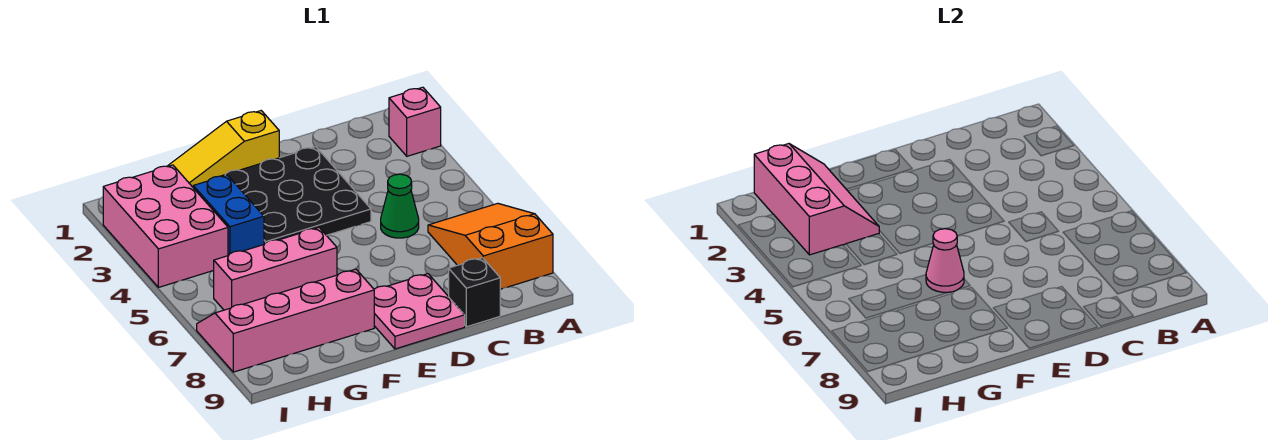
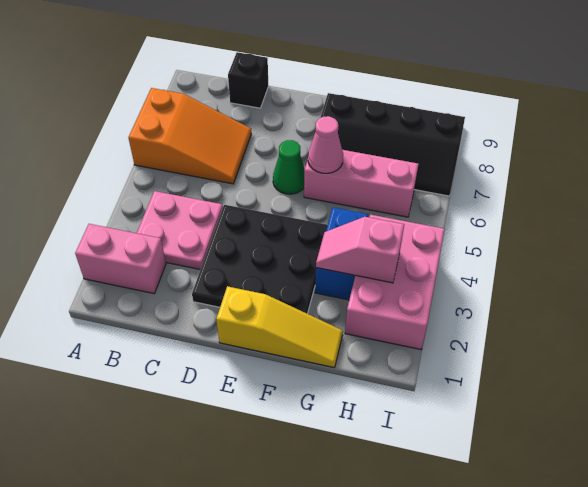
pink brick A2 level 1 -> pink brick A2:B2 level 1
orange slope A6:B8 level 1 top 8 -> orange slope A6:C7 level 1 top A
green cone C5 level 1 -> green cone E6 level 1
pink plate D8:E9 level 1 -> pink plate B3:C4 level 1
pink slope F7:I8 level 1 top 8 -> black slope F7:I8 level 1 top 8
pink slope G1:H3 level 2 top H -> pink slope G3:H3 level 2 top H

